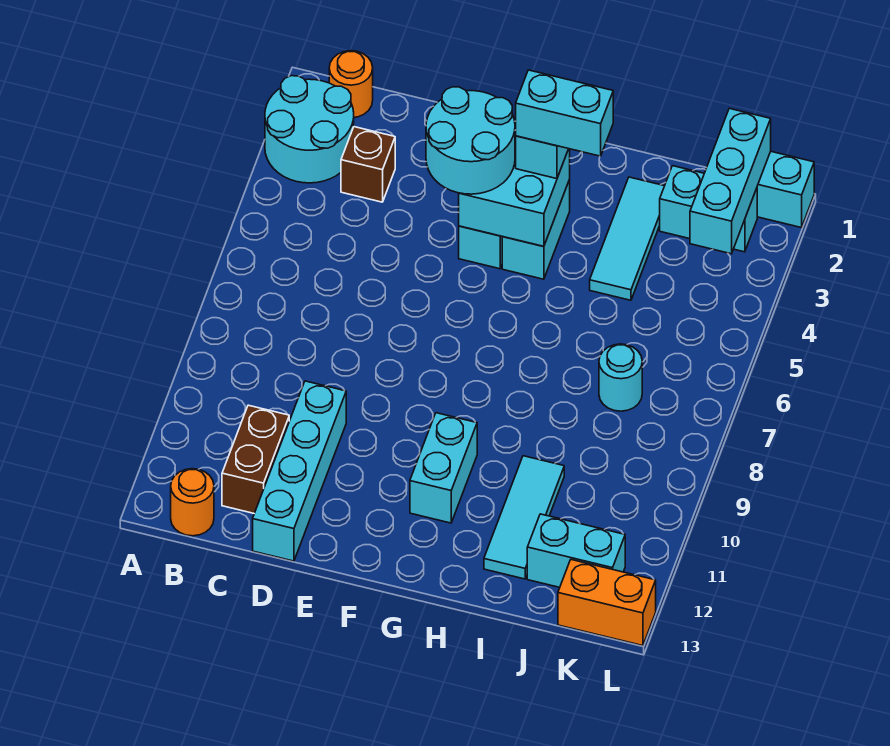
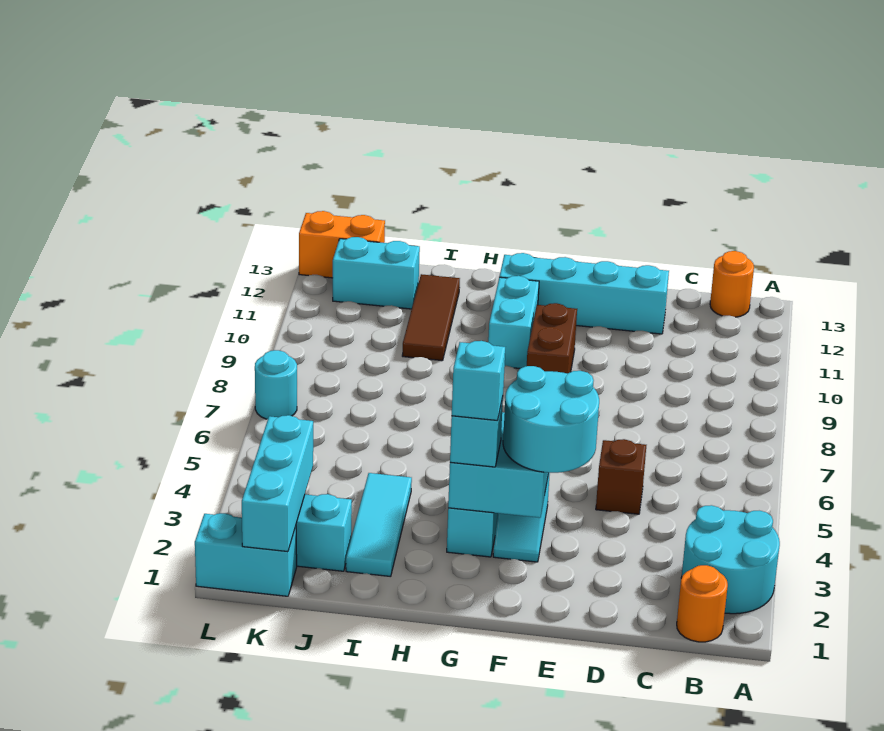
brown brick C3 level 1 -> brown brick D5 level 1
brown brick C11:C12 level 1 -> brown brick F9:F10 level 1
cyan brick D10:D13 level 1 -> cyan brick D12:G12 level 1
cyan brick G3:H3 level 4 -> cyan brick G3 level 4
cyan tile I10:I12 level 1 -> brown tile I10:I12 level 1
cyan round brick J7 level 1 -> cyan round brick L7 level 1

